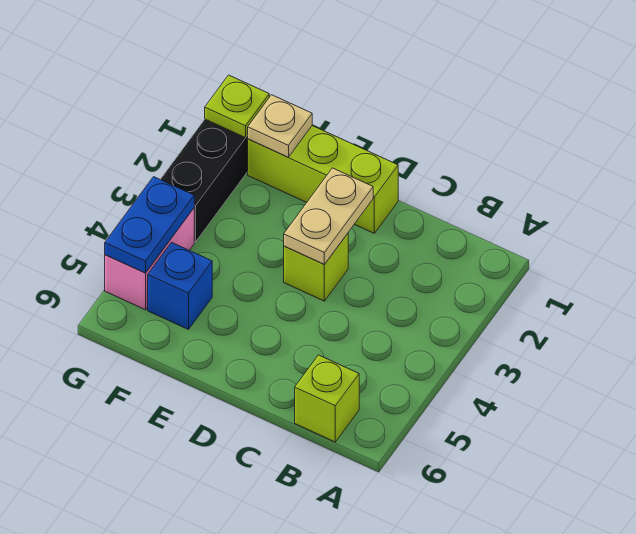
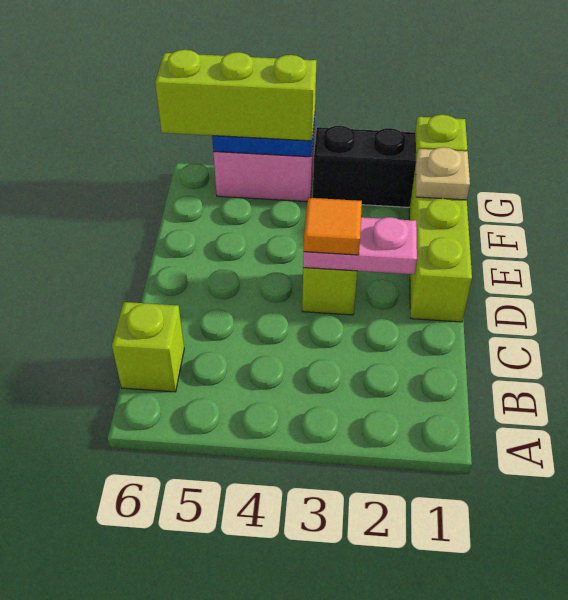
tan plate D2:D3 level 2 -> pink plate D2:D3 level 2
none -> orange tile D3 level 3
blue brick F5 level 1 -> none
none -> lime brick G4:G6 level 3

